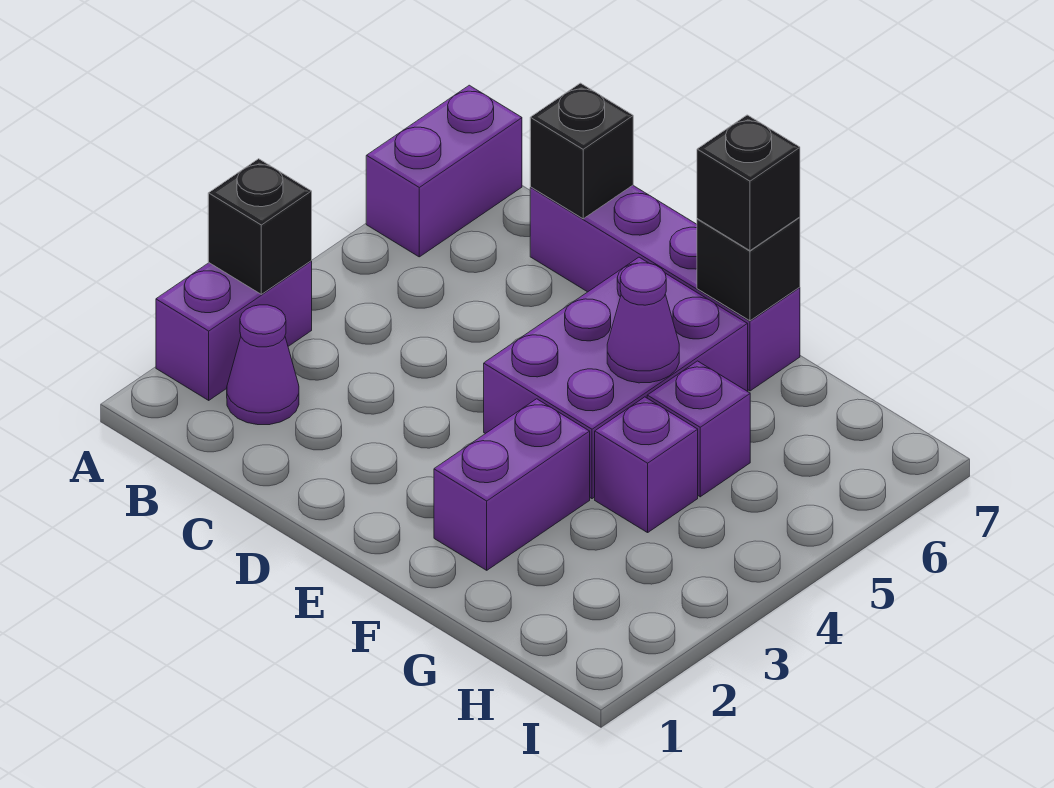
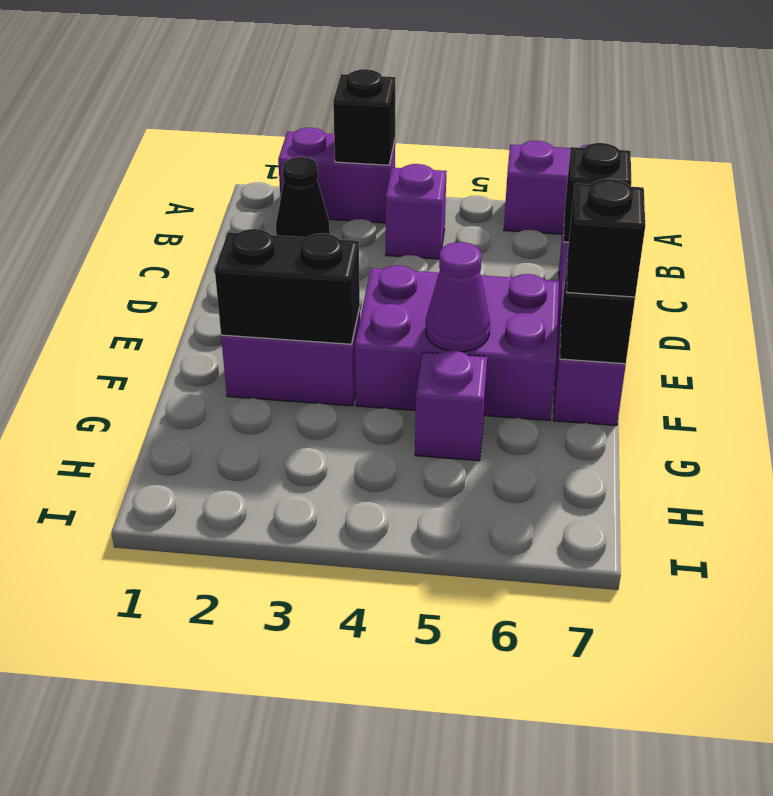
purple cone B2 level 1 -> black cone B2 level 1
none -> black brick F2:F3 level 2
purple brick G4 level 1 -> purple brick B4 level 1

